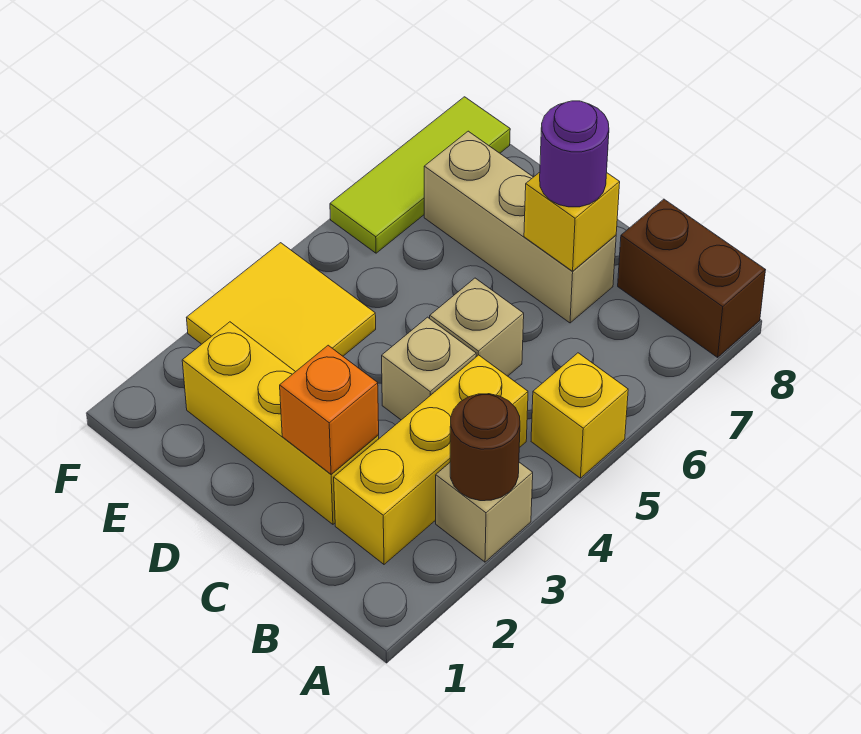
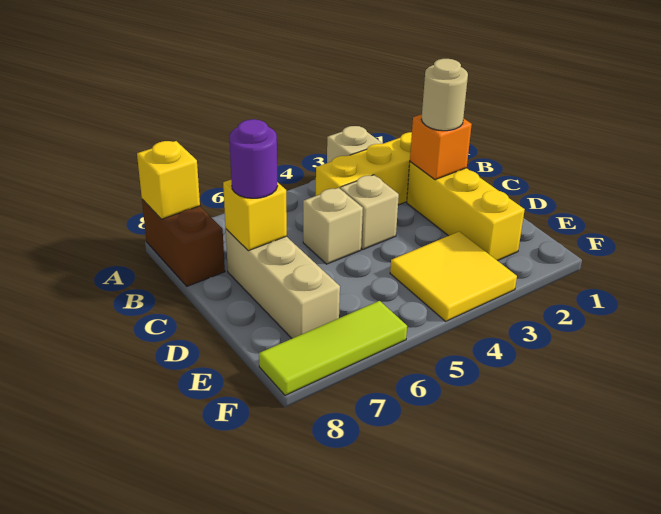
brown round brick A3 level 2 -> none
yellow brick A5 level 1 -> yellow brick A8 level 2
none -> tan round brick C2 level 3

